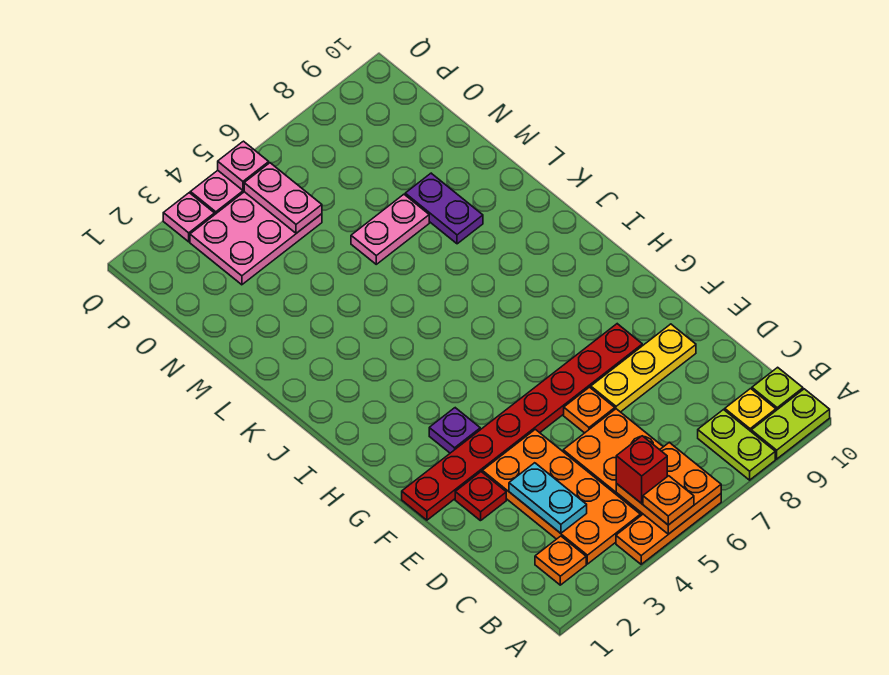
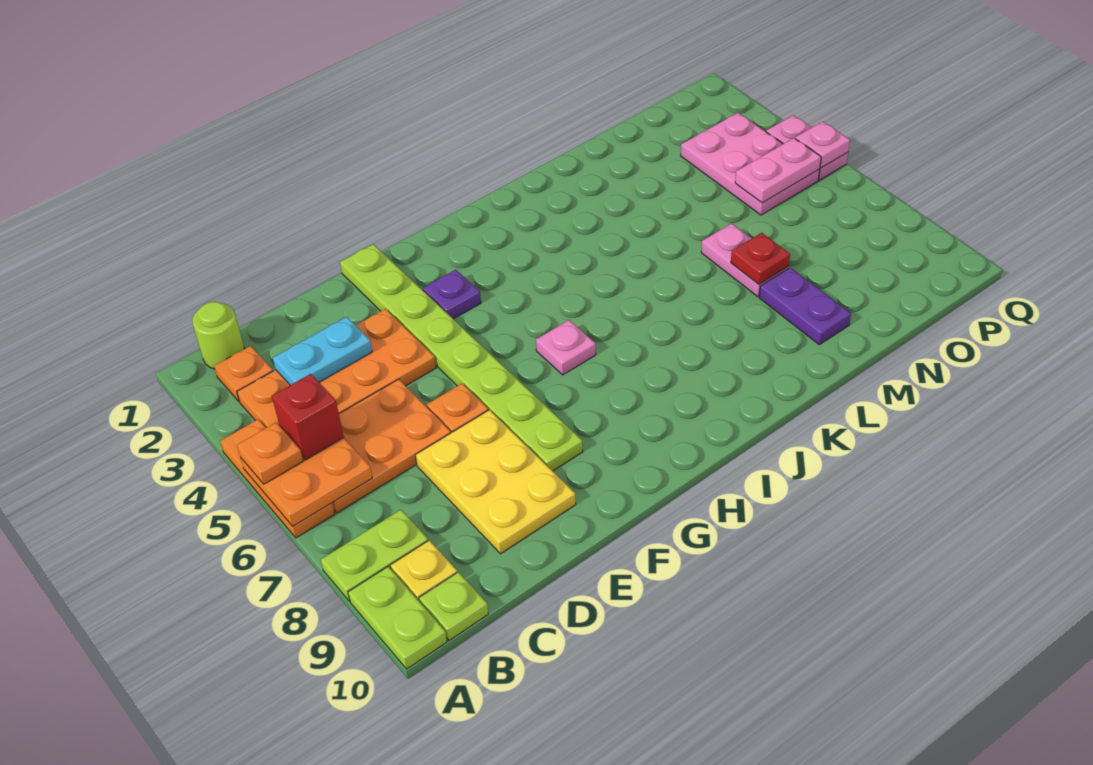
none -> lime round brick B1 level 1
red plate E2 level 1 -> red plate M7 level 2
yellow plate E7:E9 level 1 -> yellow plate D7:E9 level 1
red plate F1:F8 level 1 -> lime plate F1:F8 level 1
purple plate L8:M8 level 1 -> purple plate M8:M9 level 1
pink plate Q3 level 1 -> pink plate H6 level 1

